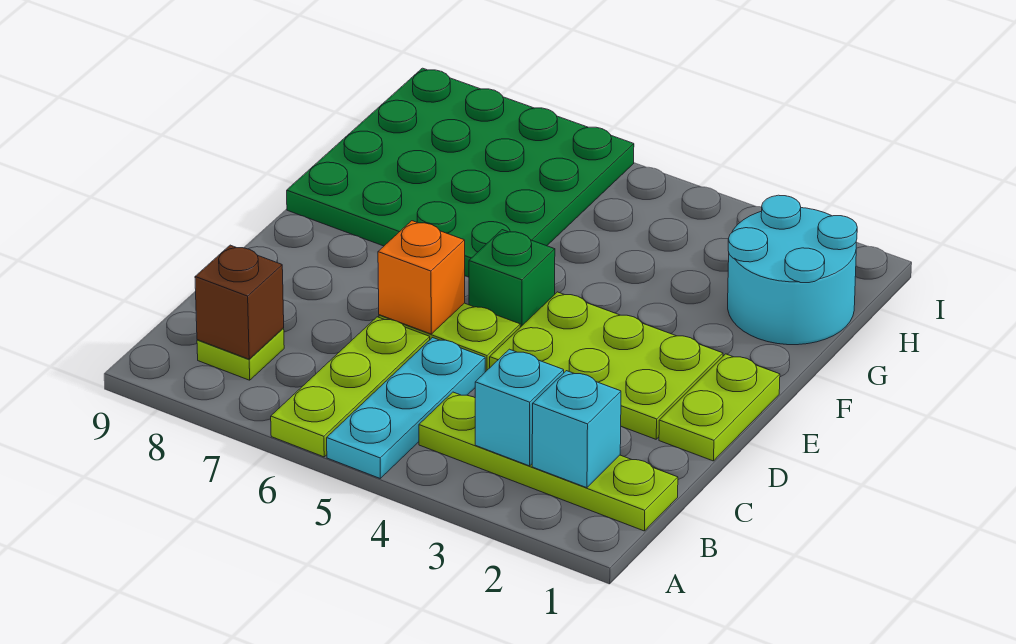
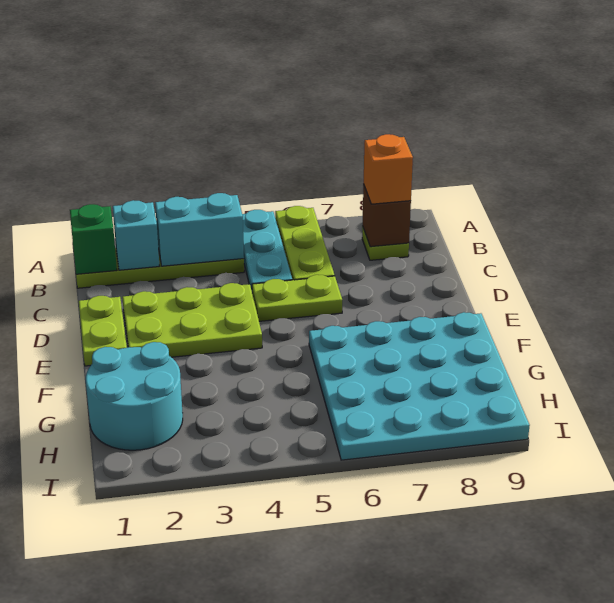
cyan brick B3 level 2 -> cyan brick B3:B4 level 2
orange brick D6 level 2 -> orange brick B8 level 3
green brick E5 level 1 -> green brick B1 level 2
green plate F6:I9 level 1 -> cyan plate F6:I9 level 1

